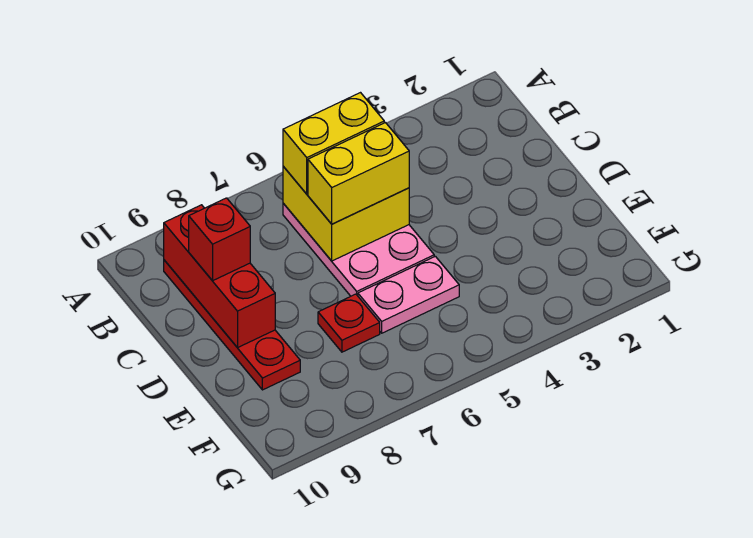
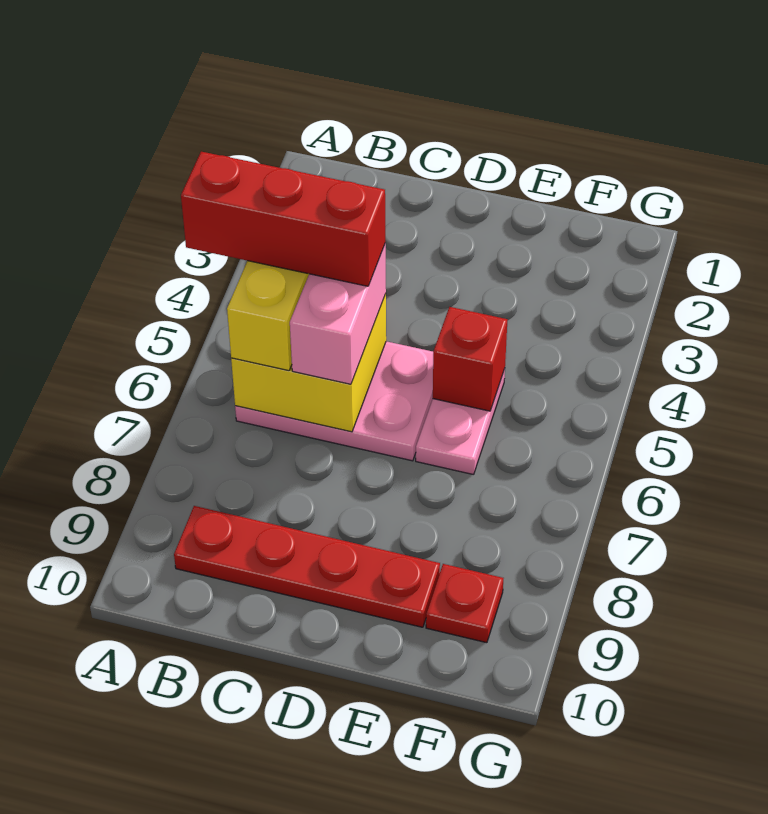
red brick B9:D9 level 2 -> red brick A5:C5 level 4
yellow brick C5:C6 level 3 -> pink brick C5:C6 level 3
red brick C9 level 3 -> red brick E5 level 2
red plate E7 level 1 -> red plate F9 level 1

